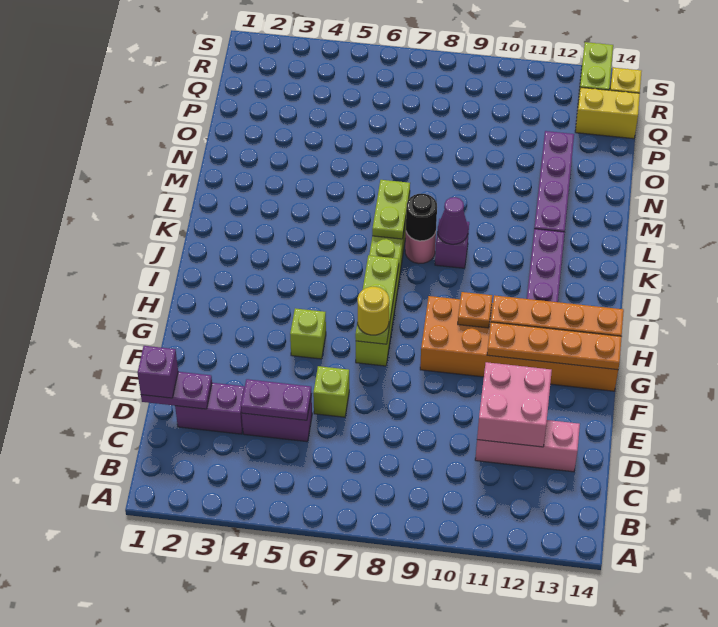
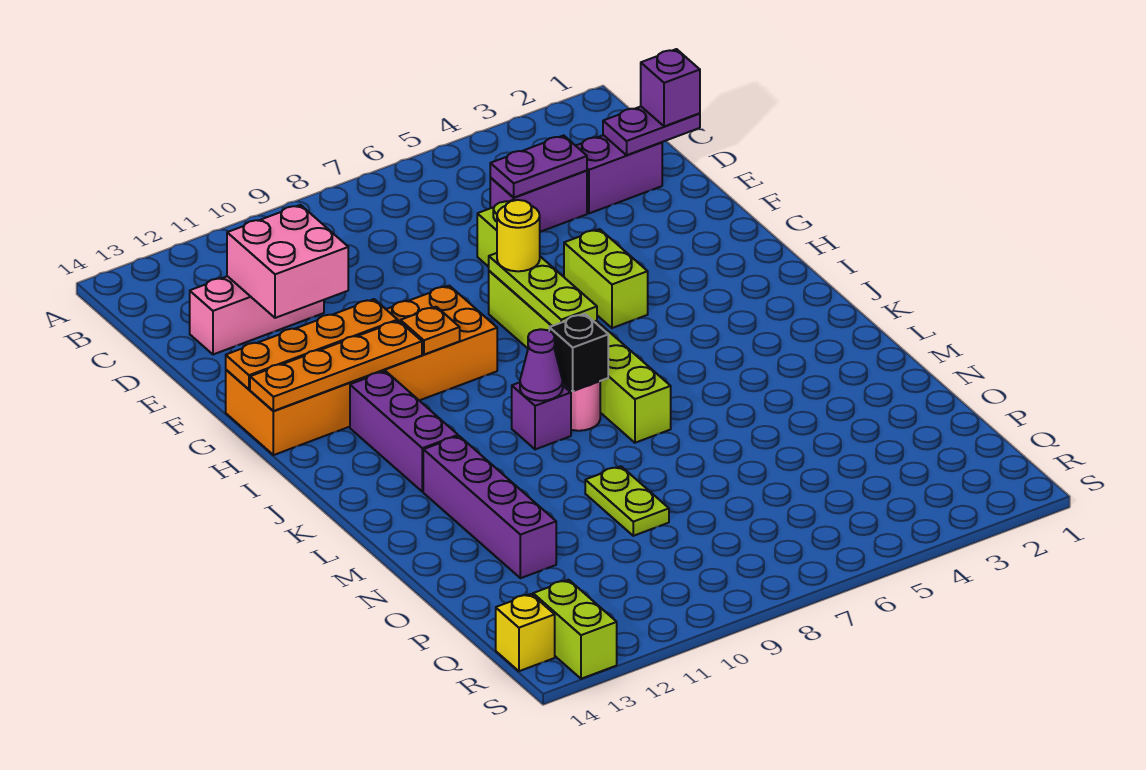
lime brick G5 level 1 -> lime brick G5:H5 level 1
lime plate K7:L7 level 2 -> lime plate N9:O9 level 1
black round brick K8 level 2 -> black brick K8 level 2
yellow brick Q13:Q14 level 1 -> none

